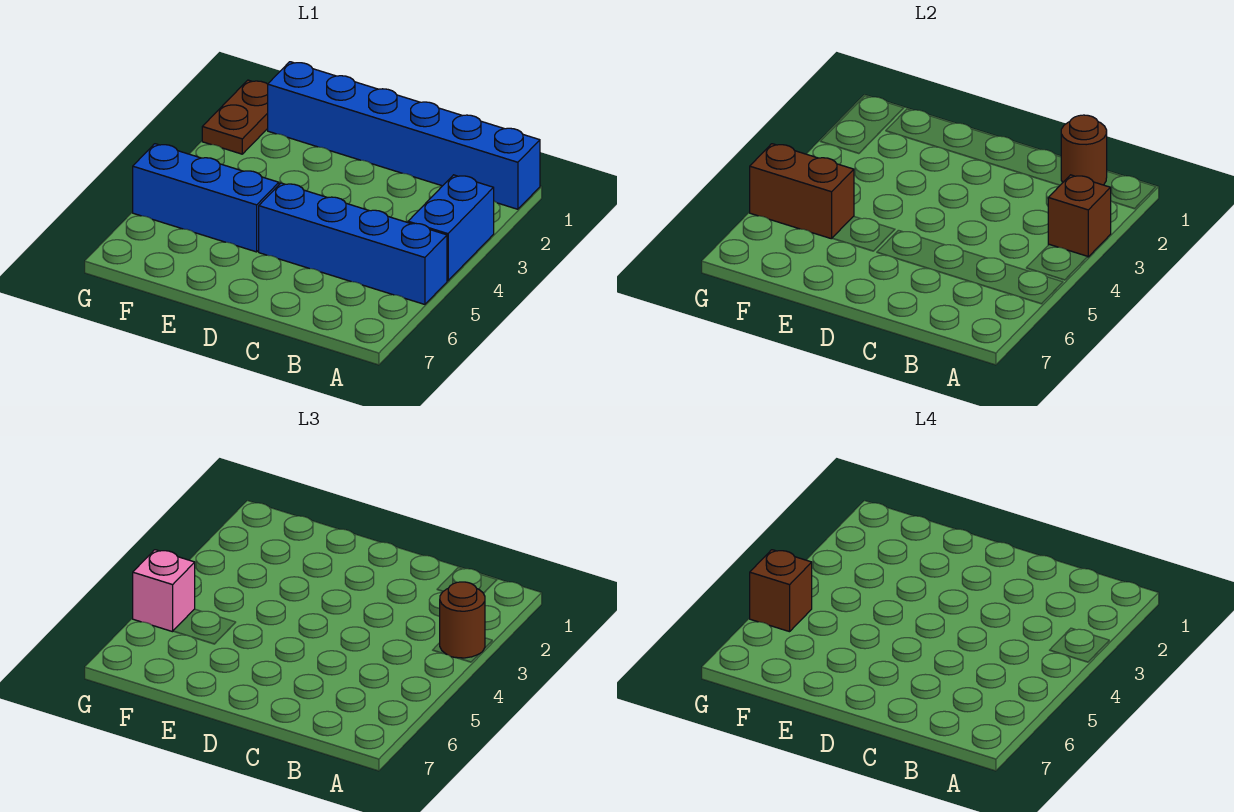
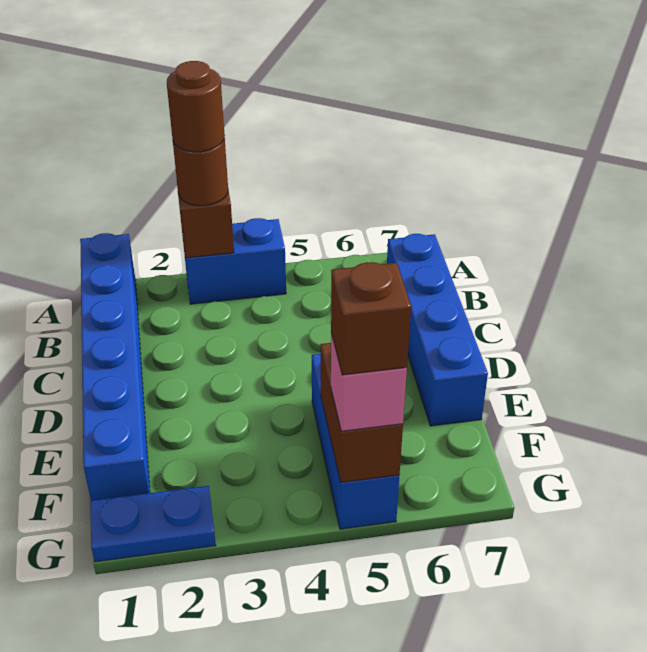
blue brick A5:D5 level 1 -> blue brick B7:E7 level 1
brown round brick B1 level 2 -> brown round brick A3 level 4
brown plate G1:G2 level 1 -> blue plate G1:G2 level 1

